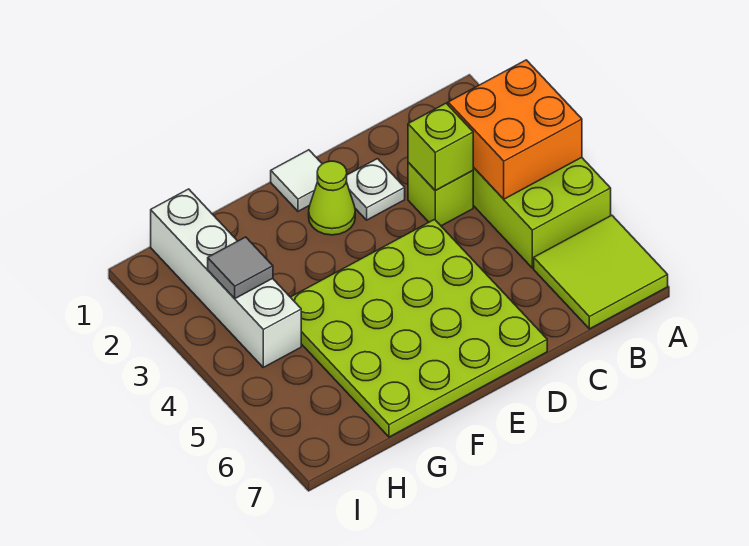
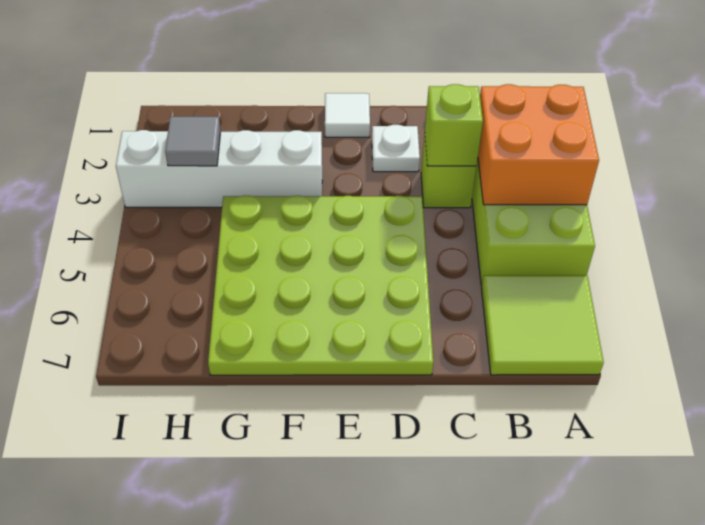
lime cone E2 level 1 -> none
white brick H1:H4 level 1 -> white brick F3:I3 level 1

